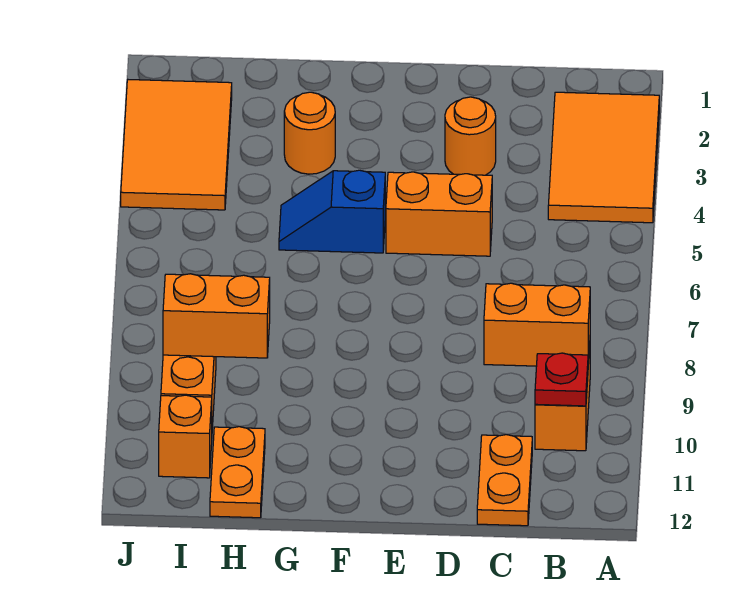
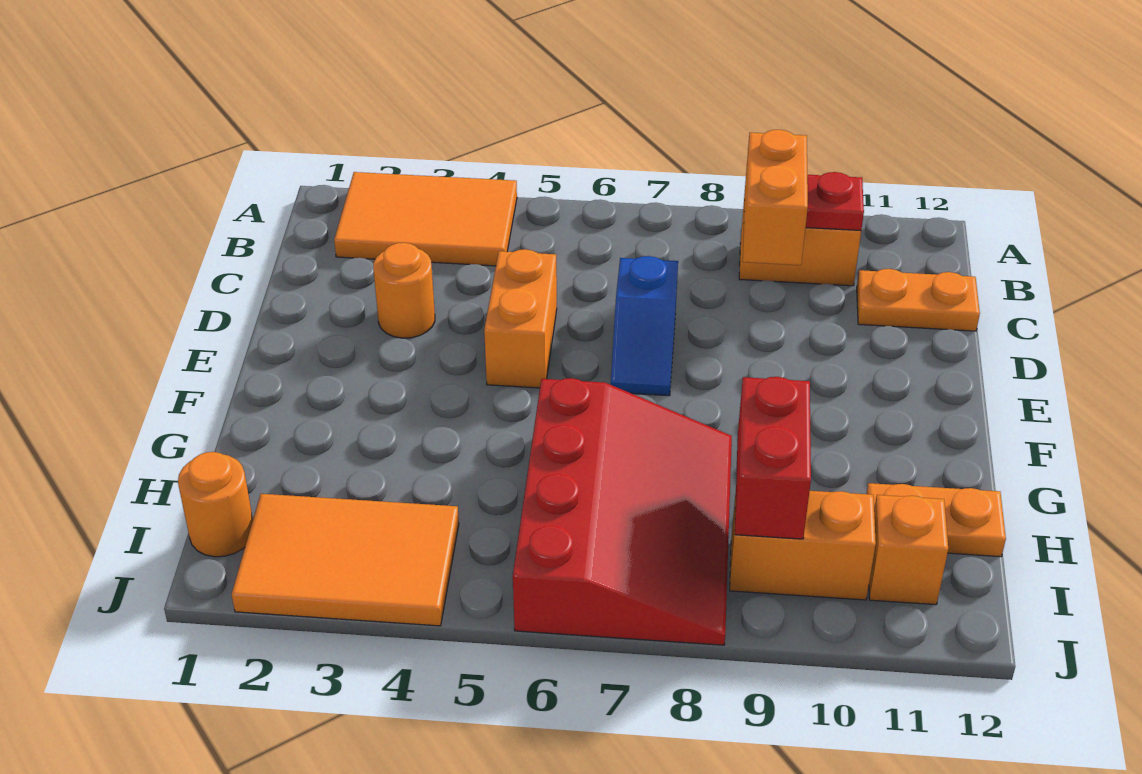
blue slope F5:G5 level 1 top F -> blue slope D7:E7 level 1 top D
orange round brick G3 level 1 -> orange round brick I1 level 1
none -> red slope G6:J8 level 1 top 6
orange brick H9:I9 level 2 -> red brick H9:I9 level 2

